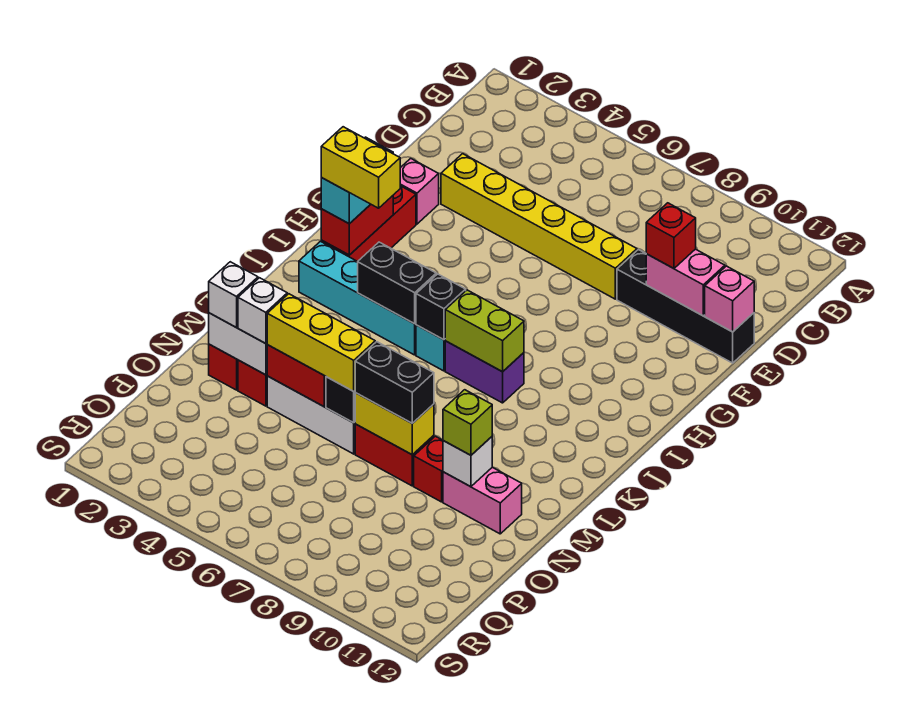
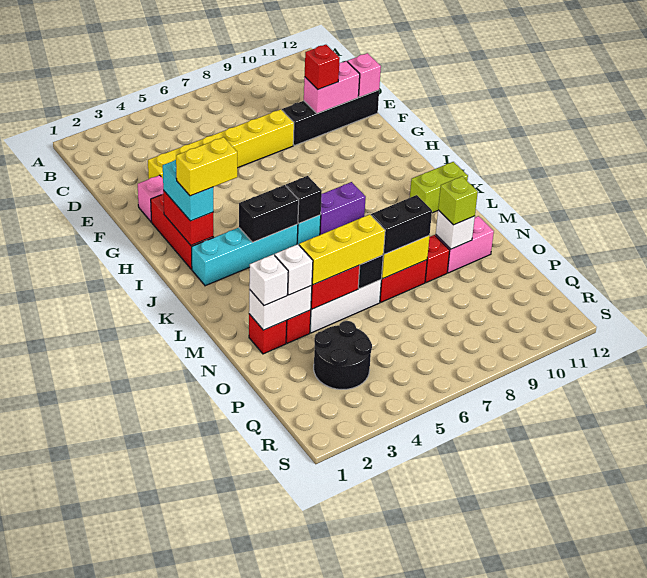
lime brick J7:J8 level 2 -> lime brick K11:K12 level 1
none -> black round brick P3:Q4 level 1

